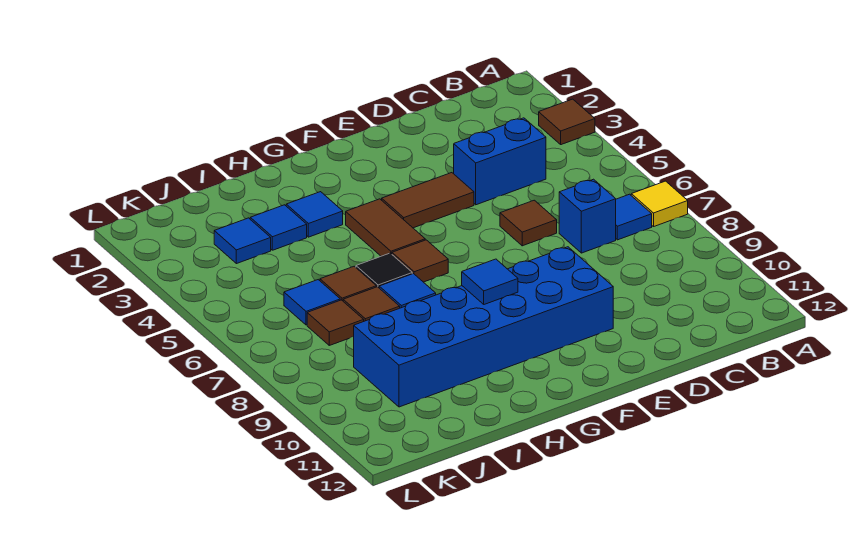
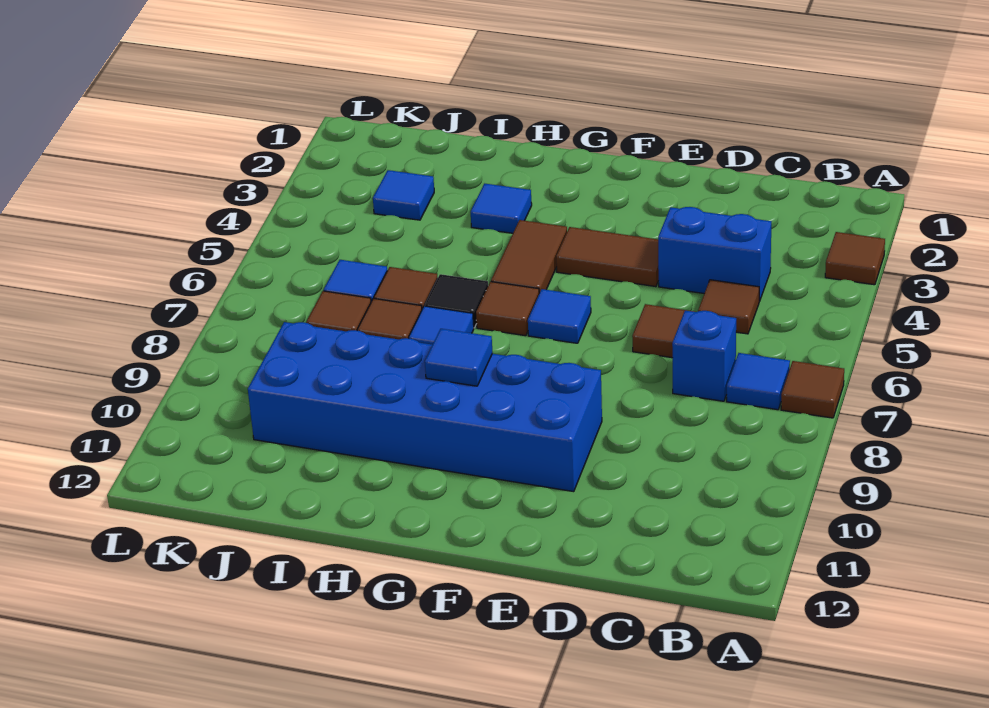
yellow tile A7 level 1 -> brown tile A7 level 1
none -> brown tile C5 level 1
blue tile I3 level 1 -> blue tile F6 level 1

